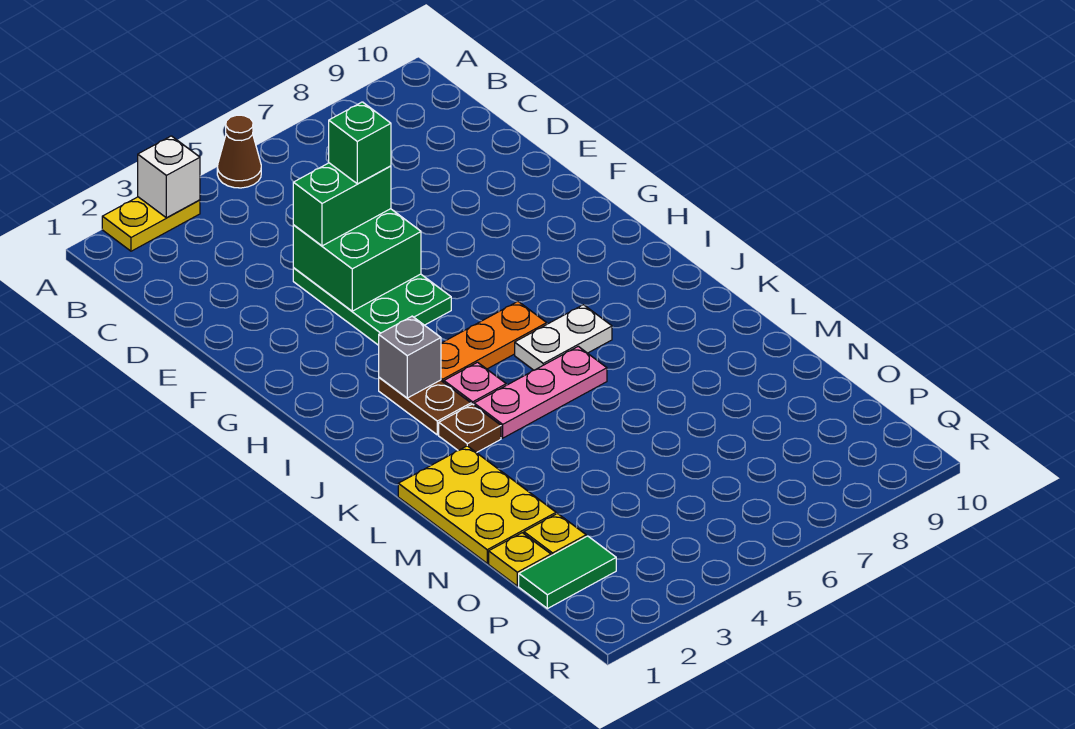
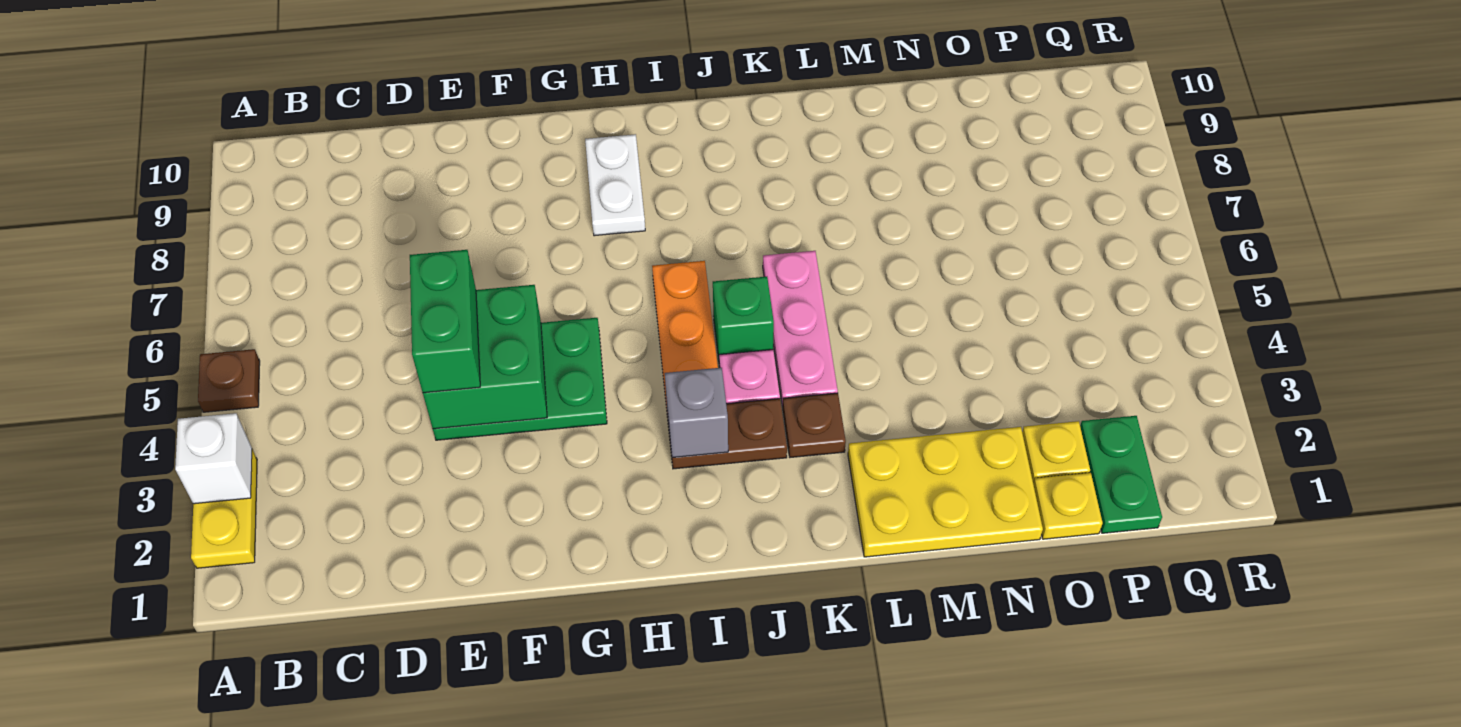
brown cone A5 level 1 -> brown plate A5 level 1
green brick E5 level 4 -> green brick J5 level 1
white plate J6:J7 level 1 -> white plate H8:H9 level 1
green tile P1:P2 level 1 -> green plate P1:P2 level 1

